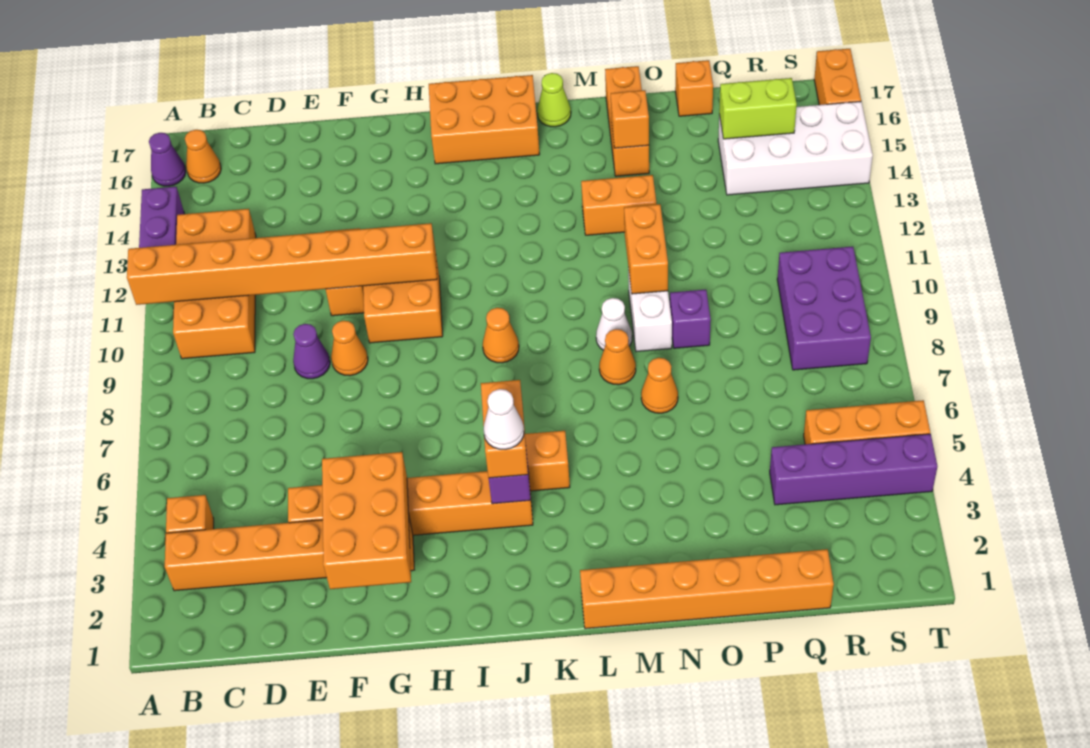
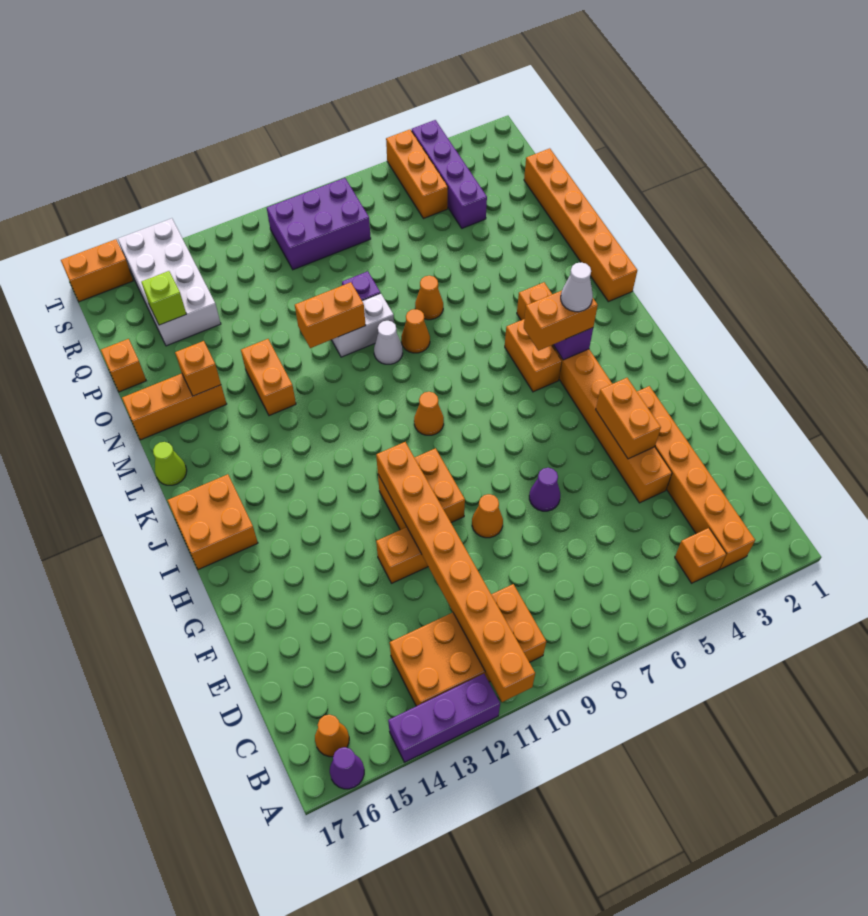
orange brick E4:J4 level 1 -> orange brick E4:L4 level 1
purple cone E9 level 1 -> purple cone F7 level 1
orange brick F2:G4 level 2 -> orange brick F4:G4 level 2
orange brick I16:K17 level 1 -> orange brick I16:J17 level 1
lime brick Q15:R15 level 2 -> lime brick Q15 level 2

